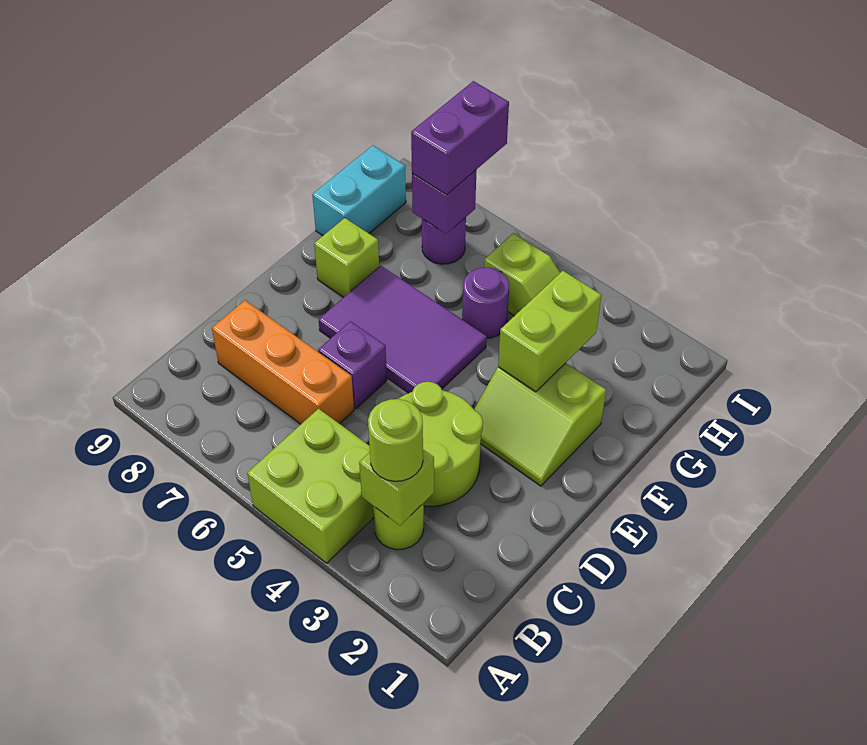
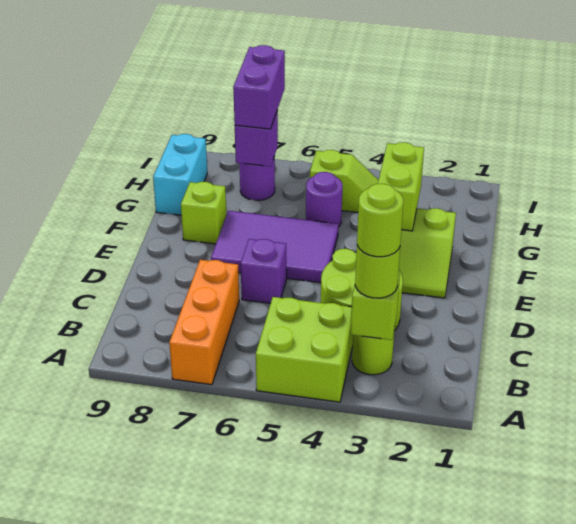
none -> lime round brick B3 level 4
orange brick C6:C8 level 1 -> orange brick A7:C7 level 1

